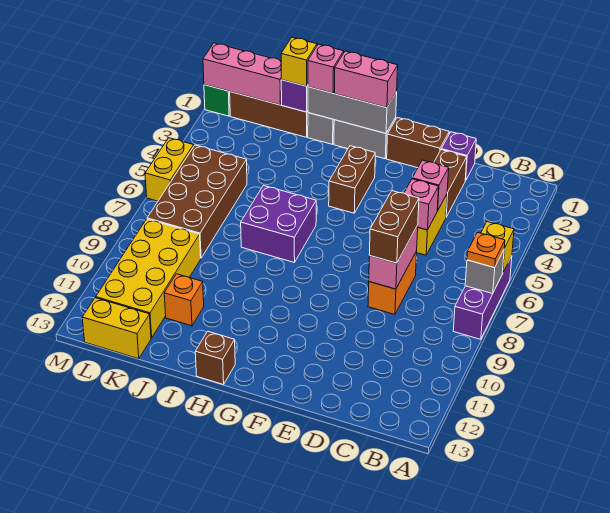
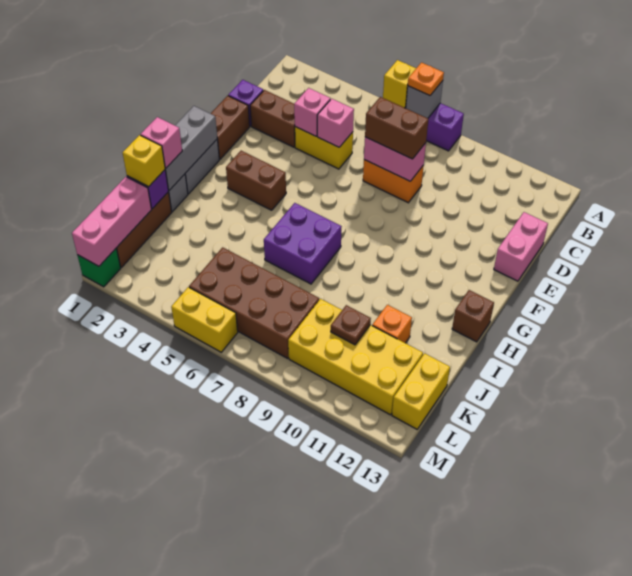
pink brick G1:H1 level 3 -> pink brick D13:E13 level 1
none -> brown plate K10 level 2

